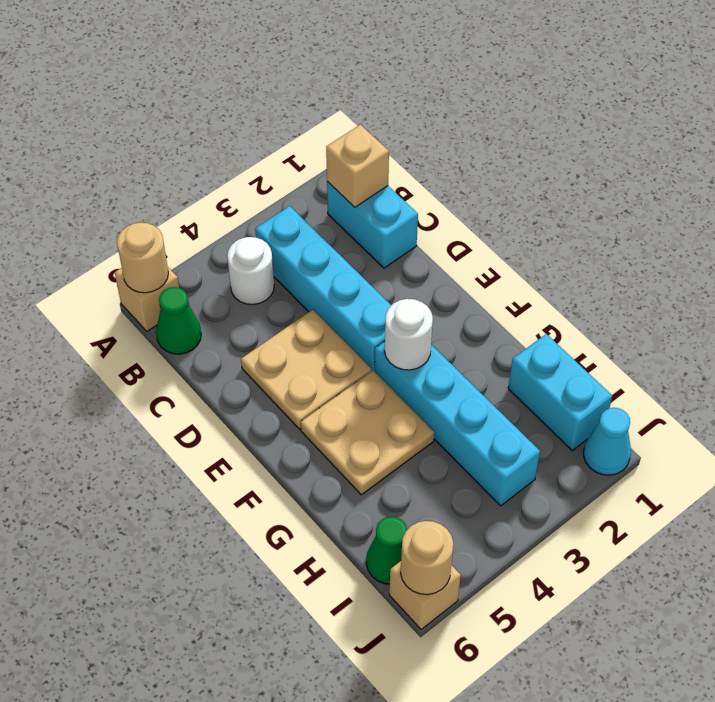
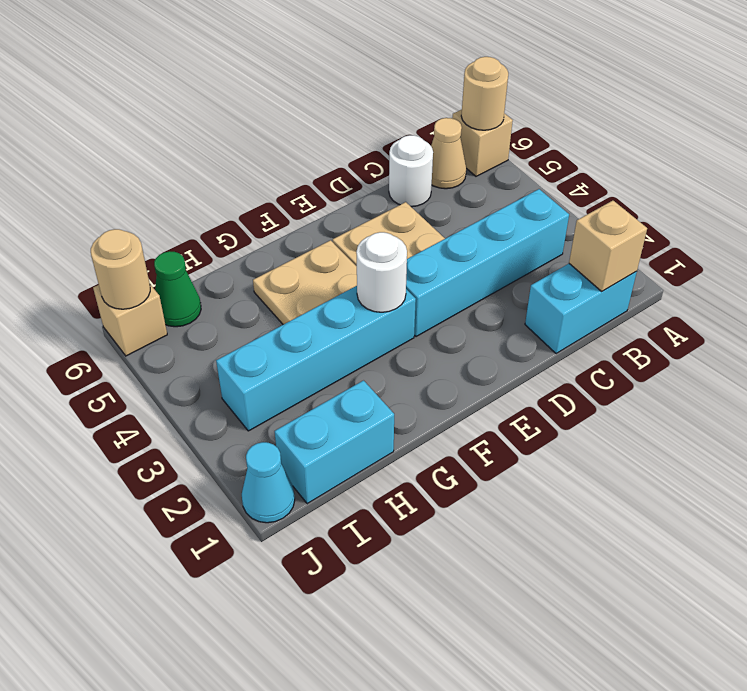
white round brick B4 level 1 -> white round brick C6 level 1
green cone B6 level 1 -> tan cone B6 level 1

